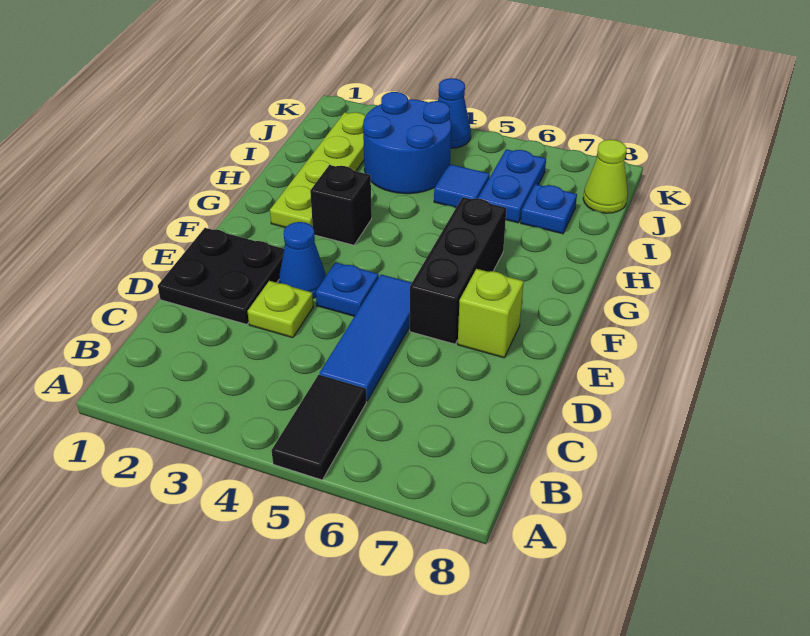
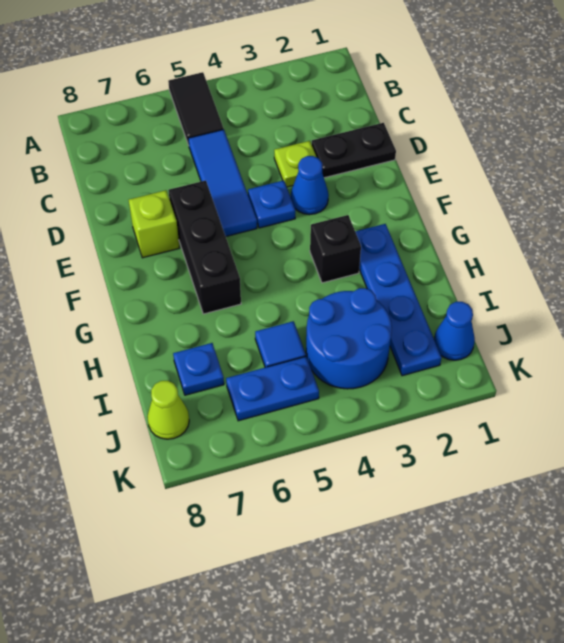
black plate D1:E2 level 1 -> black plate D1:D2 level 1
lime plate G2:J2 level 1 -> blue plate G2:J2 level 1
blue plate I6:J6 level 1 -> blue plate J5:J6 level 1
blue cone K4 level 1 -> blue cone J1 level 1

